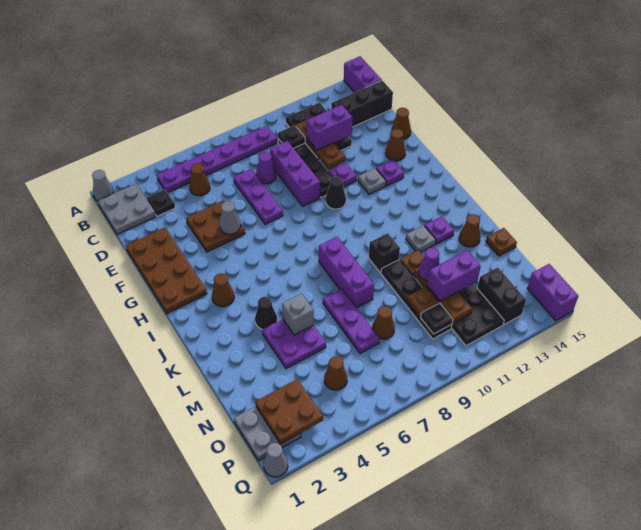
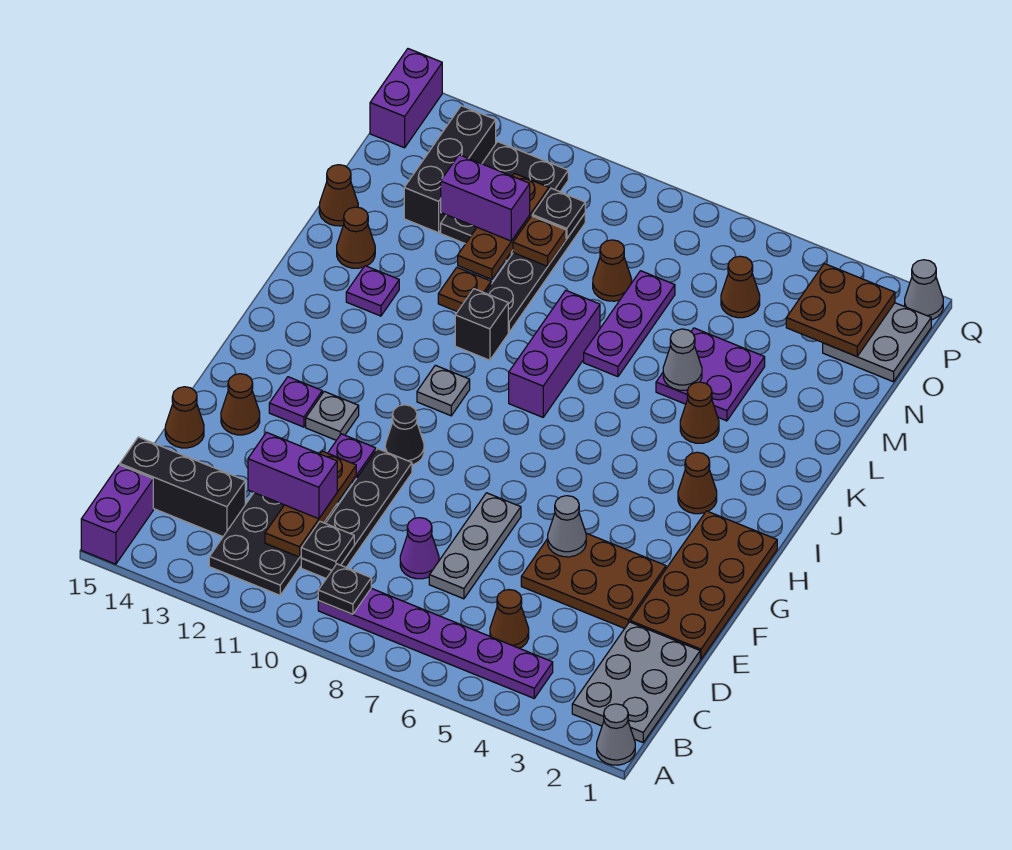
grey plate B1:C2 level 1 -> grey plate B1:D2 level 1
black plate C3 level 1 -> black plate B9 level 2
purple plate D7:F7 level 1 -> grey plate D7:F7 level 1
purple brick D9:F9 level 1 -> none
brown plate E4:F5 level 1 -> brown plate E3:F5 level 1
black cone K4 level 1 -> brown cone K4 level 1
grey plate K12 level 1 -> grey plate I10 level 1
grey brick L5 level 2 -> grey cone L5 level 2
purple cone M11 level 3 -> none
brown plate M15 level 1 -> brown cone M15 level 1
black brick O13:P13 level 1 -> black brick N13:P13 level 1

